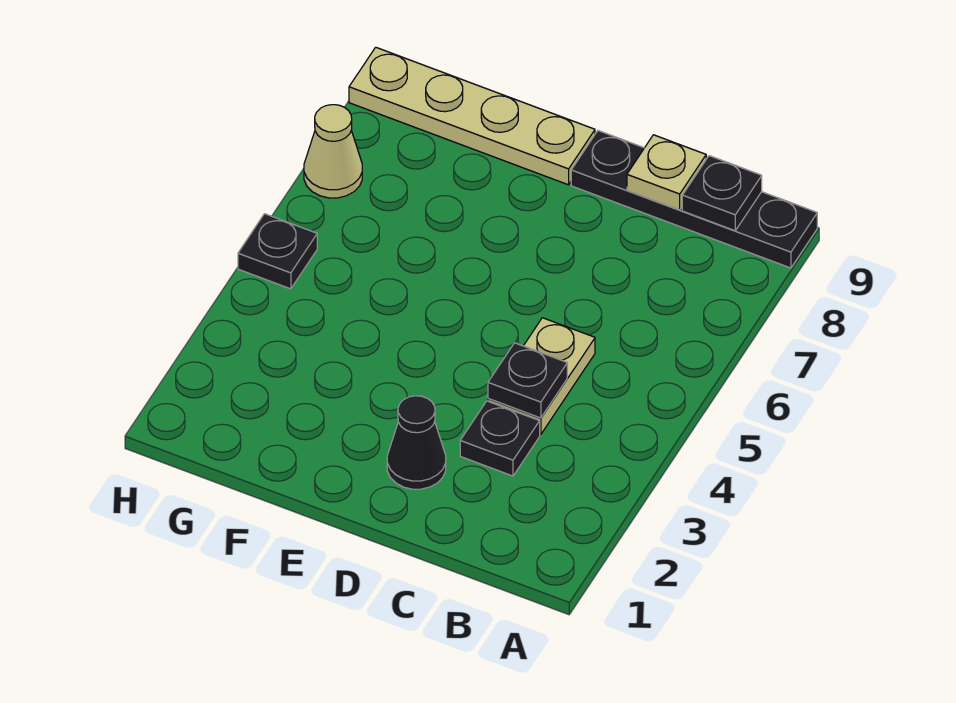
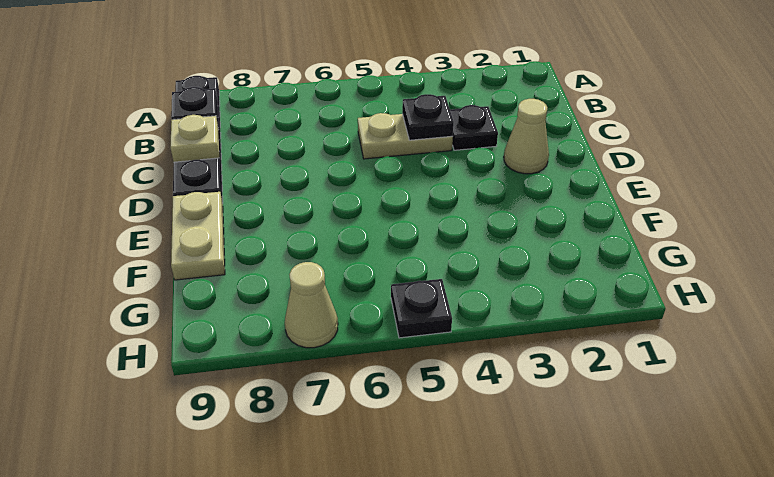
black cone D2 level 1 -> tan cone D2 level 1
tan plate E9:H9 level 1 -> tan plate E9:F9 level 1

